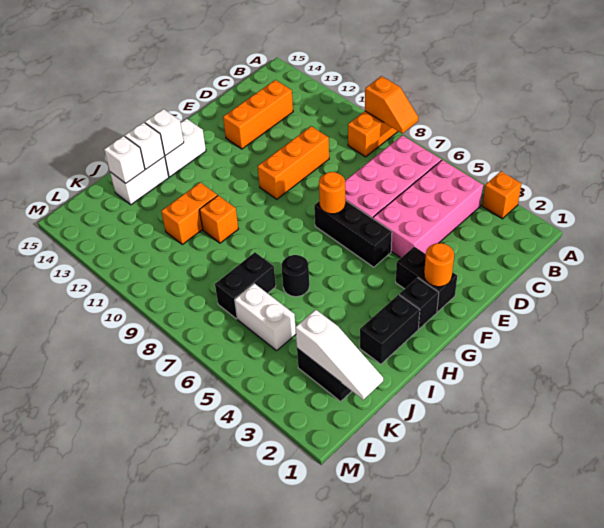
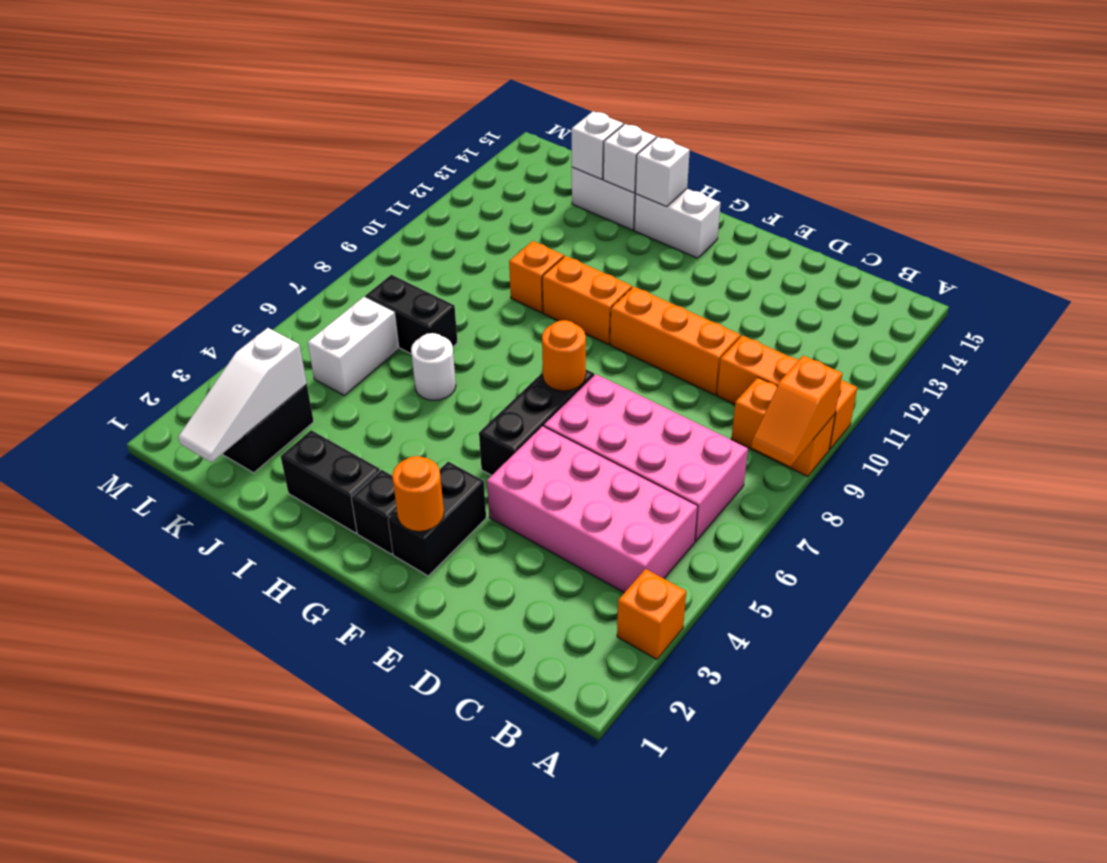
orange brick C13:E13 level 1 -> orange brick A10:C10 level 1
black round brick I6 level 1 -> white round brick I6 level 1
orange brick I11:J11 level 1 -> orange brick G10:H10 level 1

